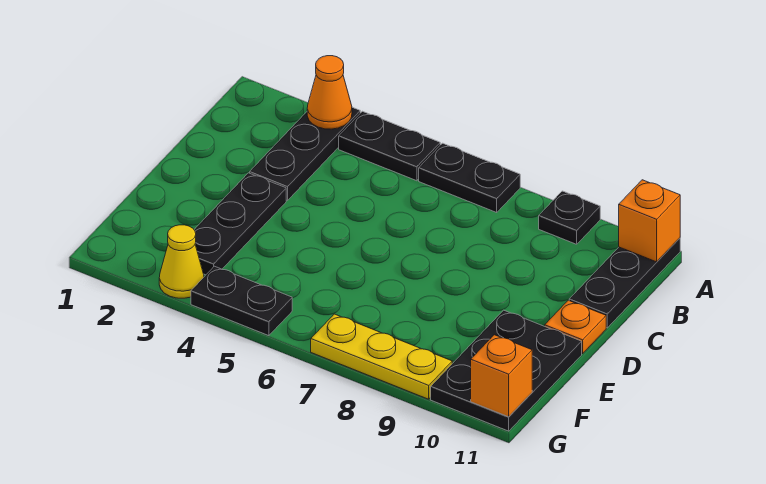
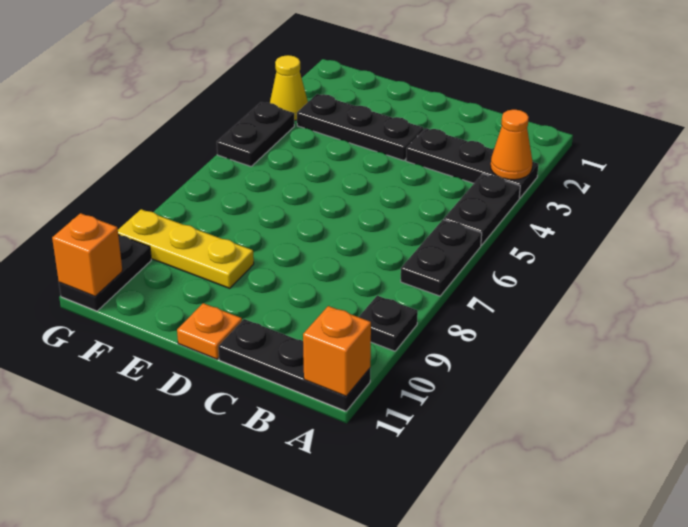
black plate E10:G11 level 1 -> black plate G10:G11 level 1
yellow plate G7:G9 level 1 -> yellow plate E9:G9 level 1

